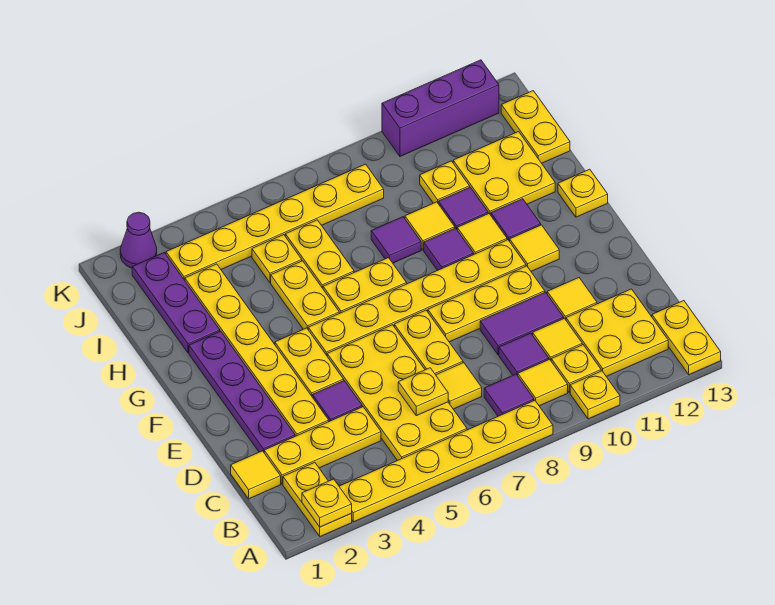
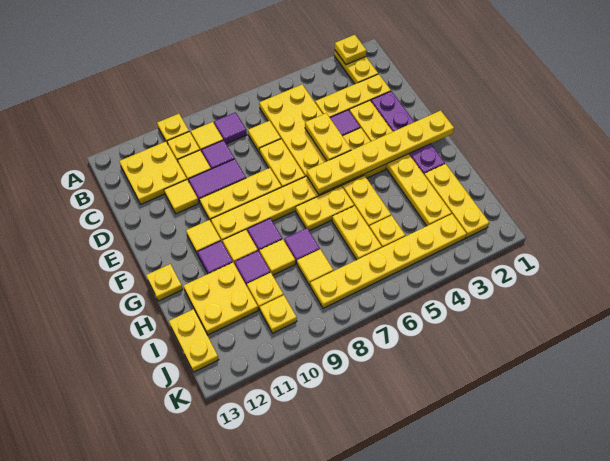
yellow plate A3:A8 level 1 -> yellow plate F1:F6 level 2
yellow plate A13:B13 level 1 -> yellow plate D5:E5 level 2
yellow tile C1 level 1 -> yellow tile I8 level 1
yellow plate C6 level 2 -> yellow plate J10 level 1
purple plate H2:J2 level 1 -> yellow plate H2:J2 level 1
purple cone K2 level 1 -> none
purple brick K10:K12 level 1 -> none

